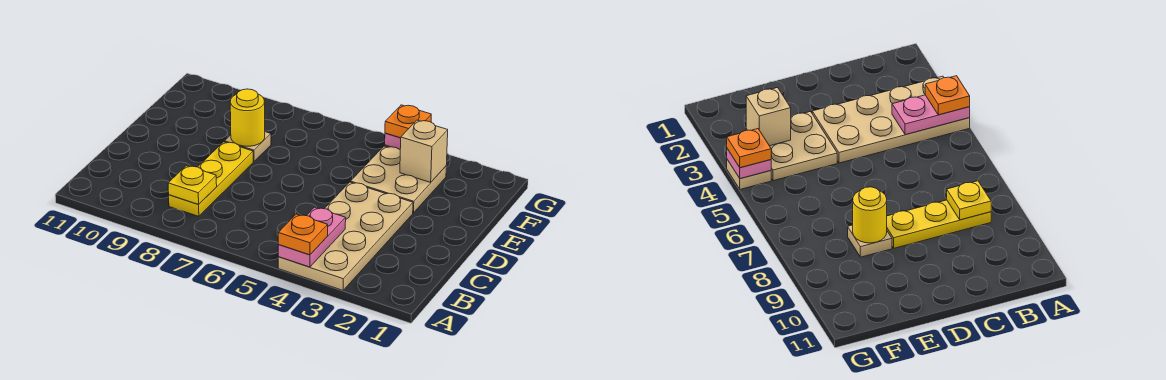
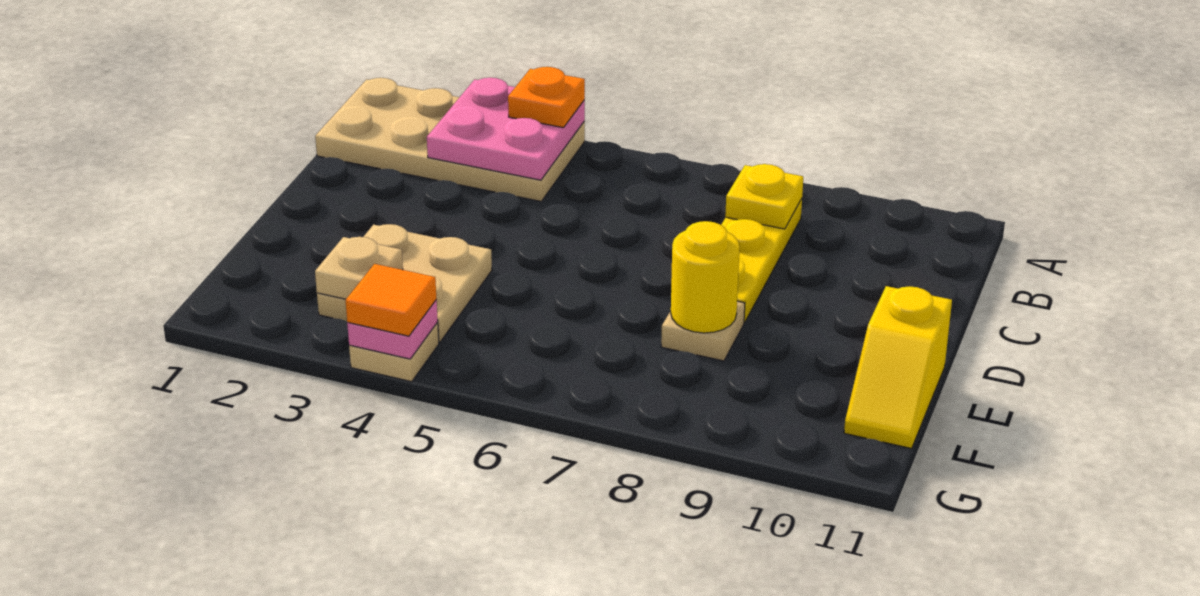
tan plate A3:D4 level 1 -> tan plate A1:B4 level 1
pink plate A4:B4 level 2 -> pink plate A3:B4 level 2
none -> yellow slope E11:F11 level 1 top E
tan brick F3 level 2 -> tan plate F3 level 2
orange plate G4 level 3 -> orange tile G4 level 3

